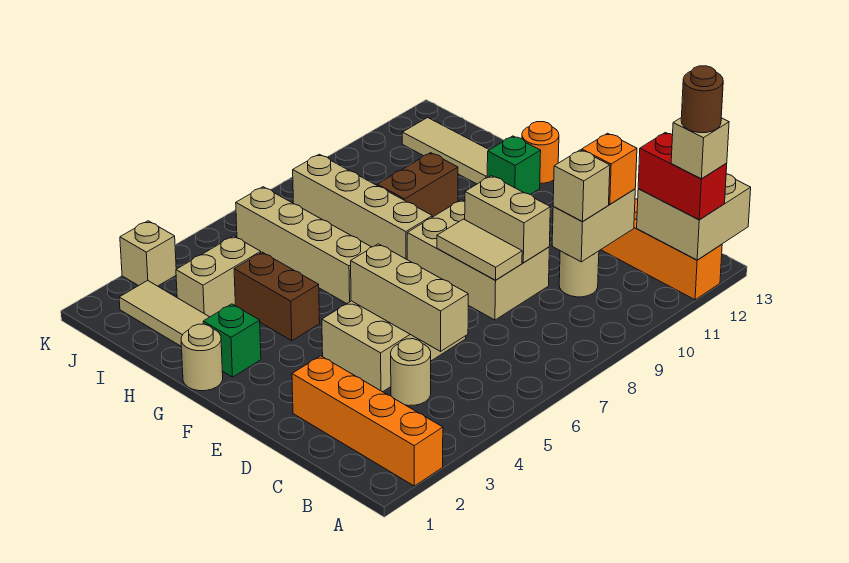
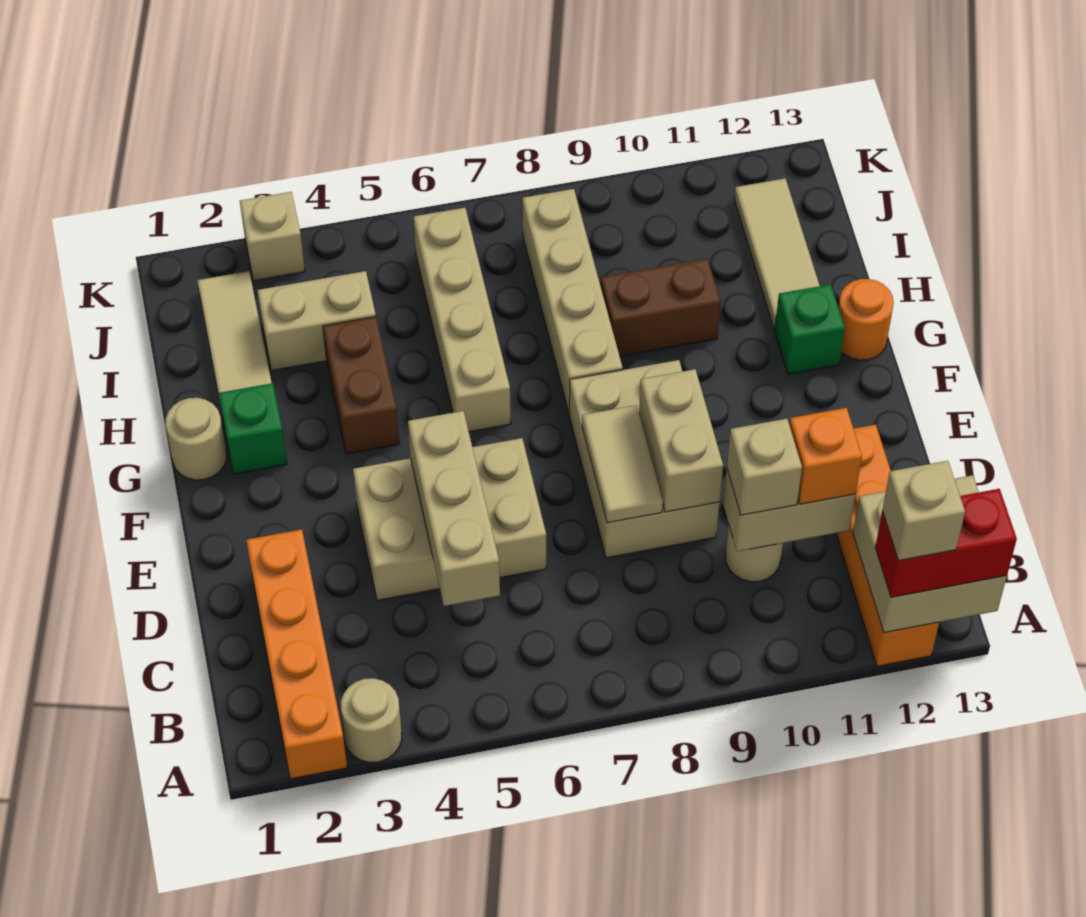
red brick A12:B12 level 3 -> red brick A12:A13 level 3
brown round brick A12 level 5 -> none
tan round brick C4 level 1 -> tan round brick A3 level 1

